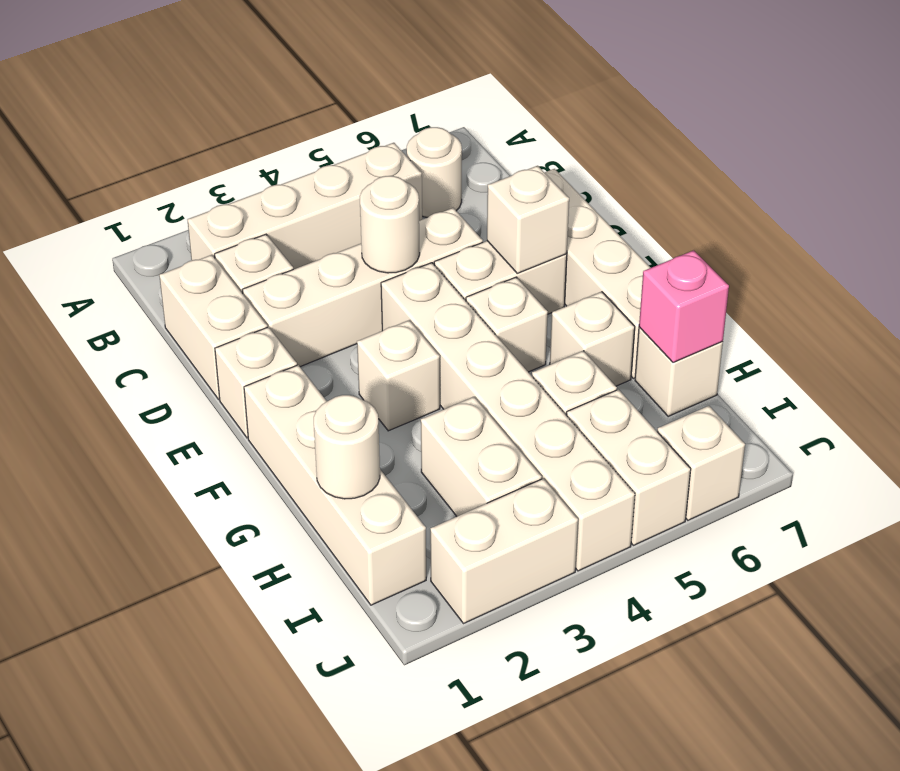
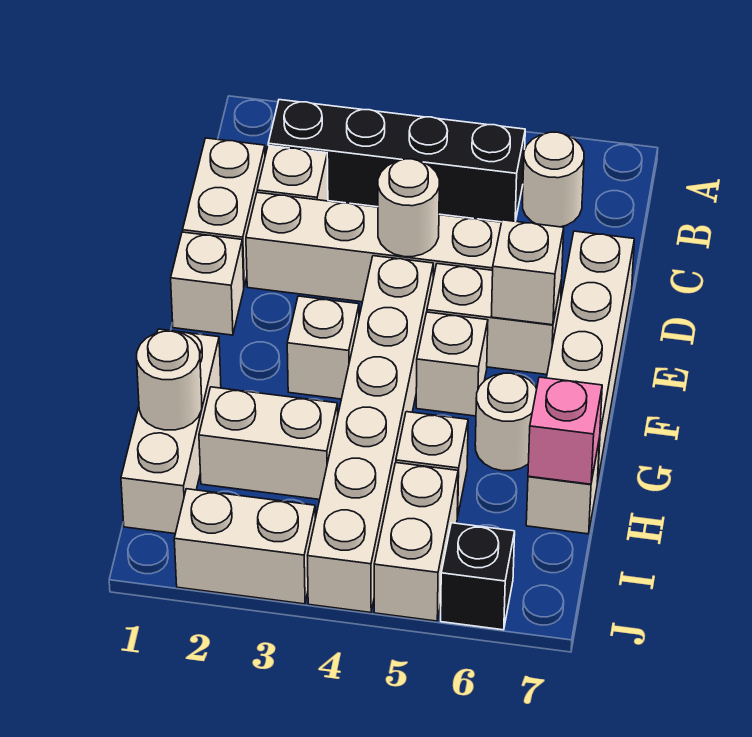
white brick B2:B5 level 1 -> black brick B2:B5 level 1
white brick F1:I1 level 1 -> white brick G1:I1 level 1
white brick G6 level 1 -> white round brick G6 level 1
white brick H3:I3 level 1 -> white brick H2:H3 level 1
white brick J6 level 1 -> black brick J6 level 1

